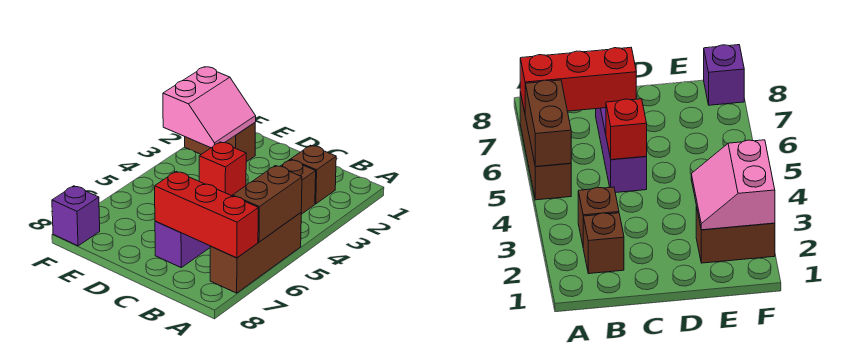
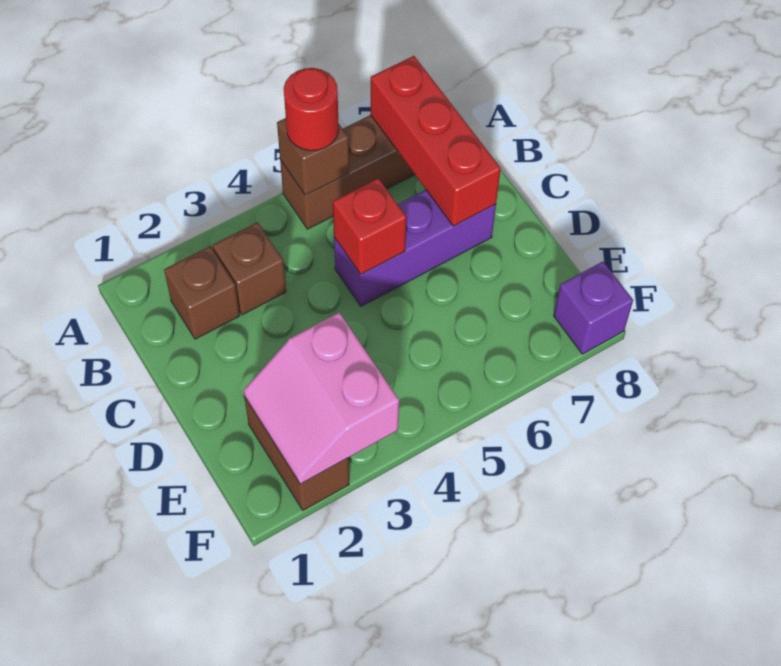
brown brick A5:A6 level 2 -> brown brick A5 level 2
none -> red round brick A5 level 3
pink slope E2:F3 level 2 top F -> pink slope E2:F3 level 2 top 3

